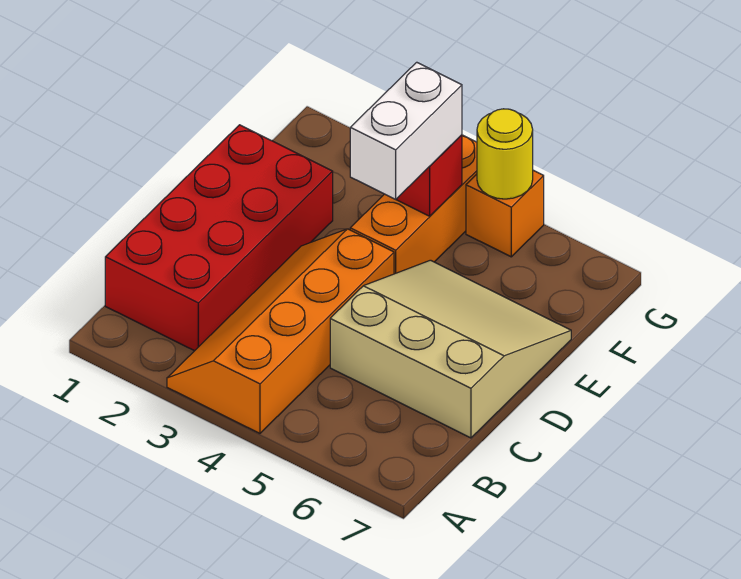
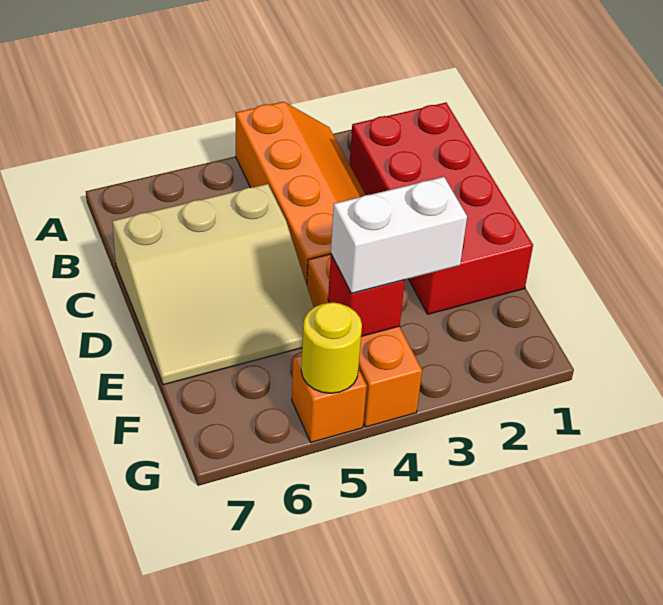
white brick E4:F4 level 3 -> white brick F3:F4 level 3

